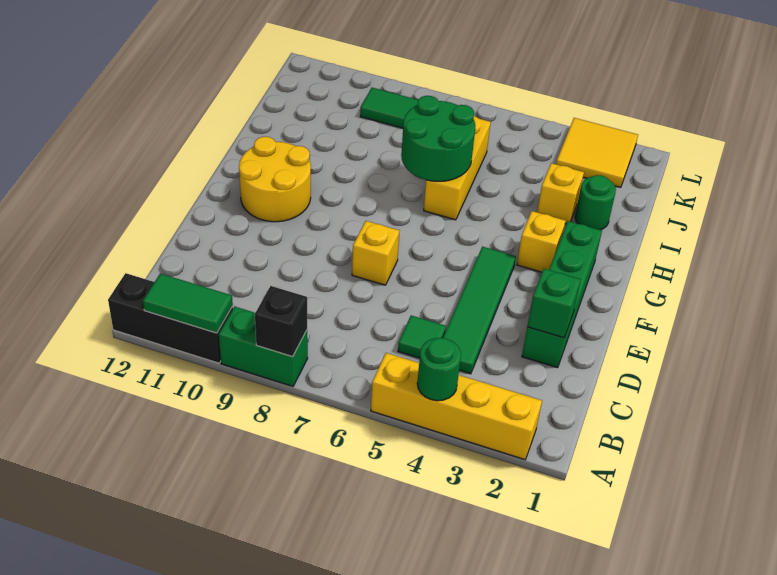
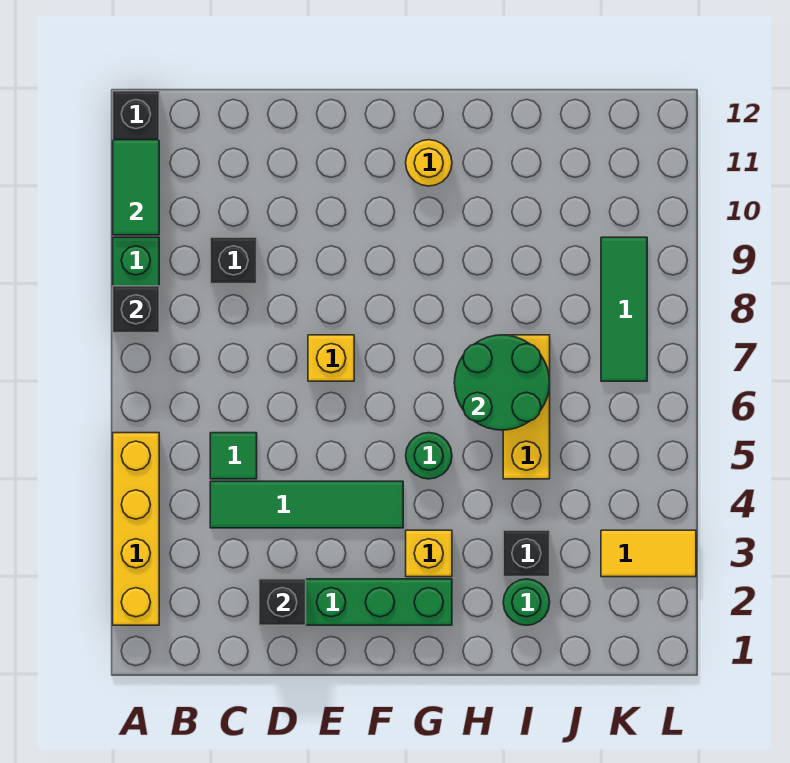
green round brick A4 level 2 -> green round brick G5 level 1
none -> black brick C9 level 1
green brick D2 level 2 -> black brick D2 level 2
yellow round brick F10:G11 level 1 -> yellow round brick G11 level 1
yellow brick H6:J6 level 1 -> yellow brick I5:I7 level 1
yellow brick I3 level 1 -> black brick I3 level 1
yellow tile K2:L3 level 1 -> yellow tile K3:L3 level 1

